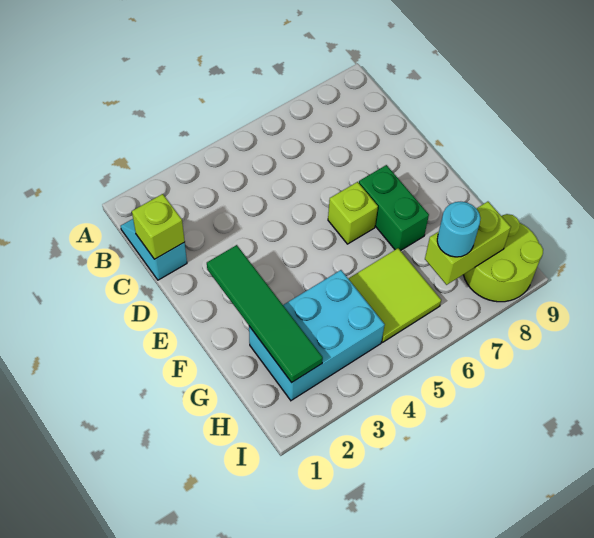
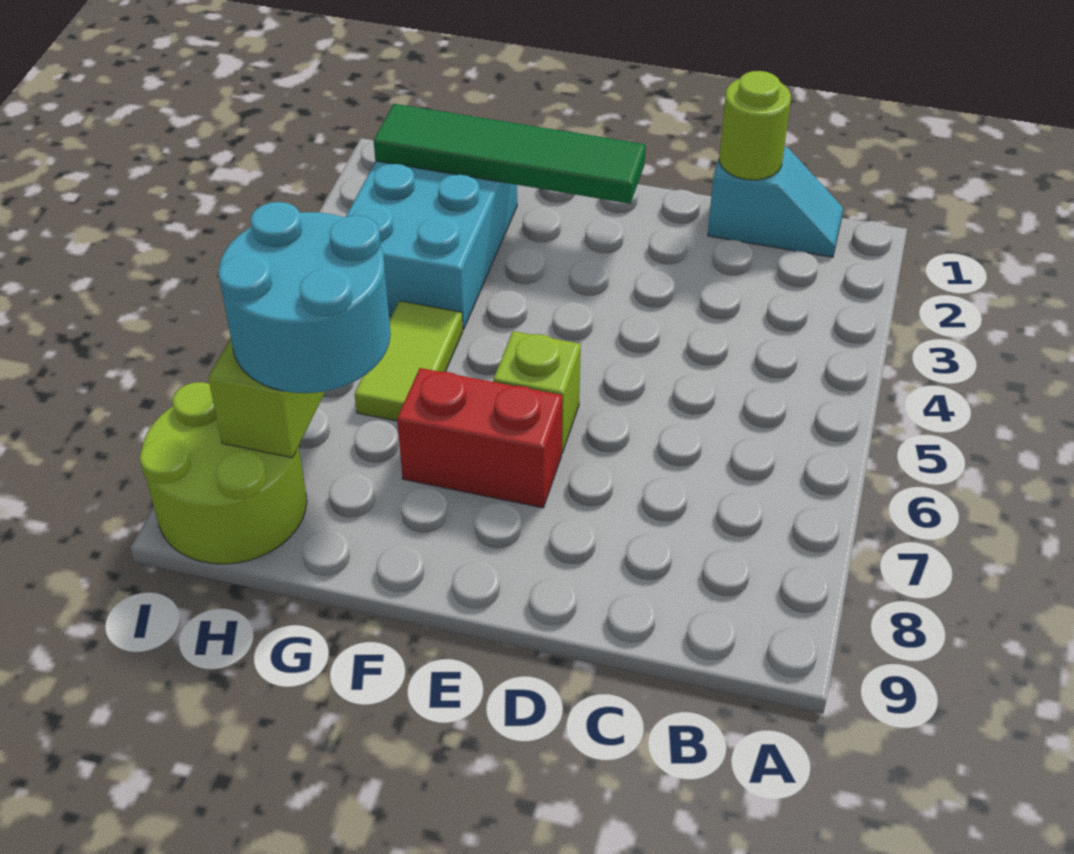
lime brick C1 level 2 -> lime round brick C1 level 2
green brick E7:F7 level 1 -> red brick E7:F7 level 1
lime tile G5:H6 level 1 -> lime tile G5:G6 level 1
cyan round brick H7 level 3 -> cyan round brick G7:H8 level 3

